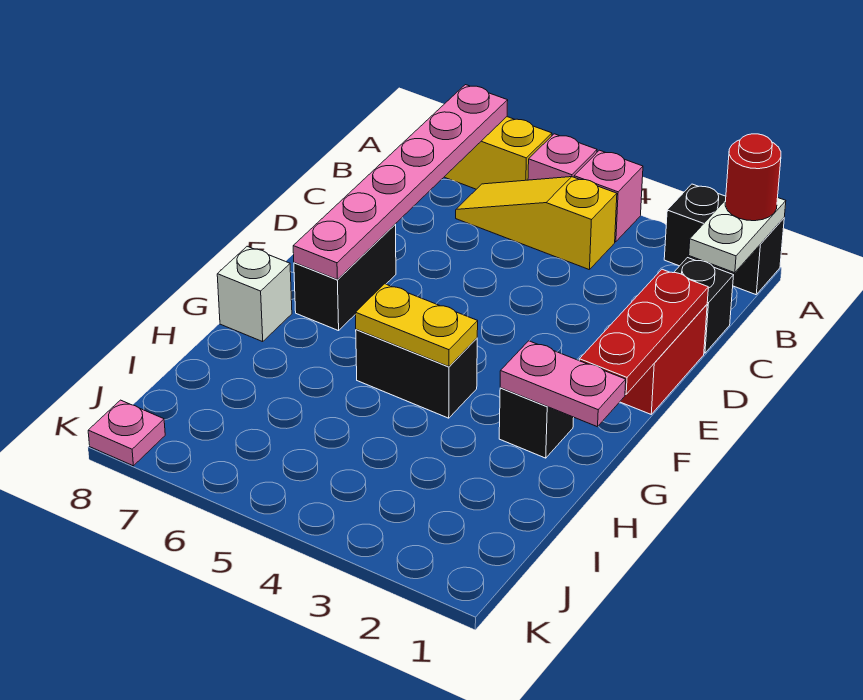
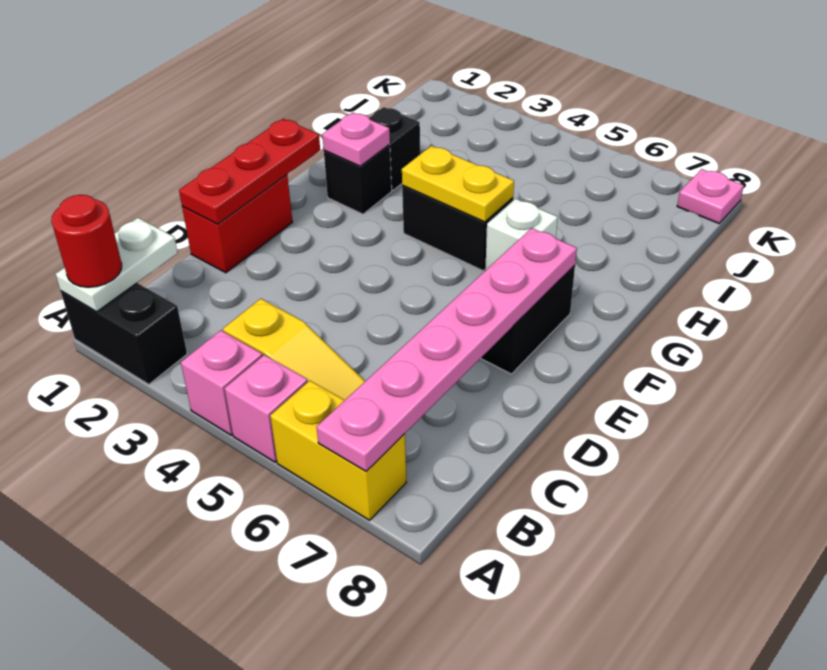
black brick C1 level 1 -> black brick H2 level 1
pink plate G1:G2 level 2 -> pink plate G2 level 2
white brick G8 level 1 -> white brick G6 level 1

